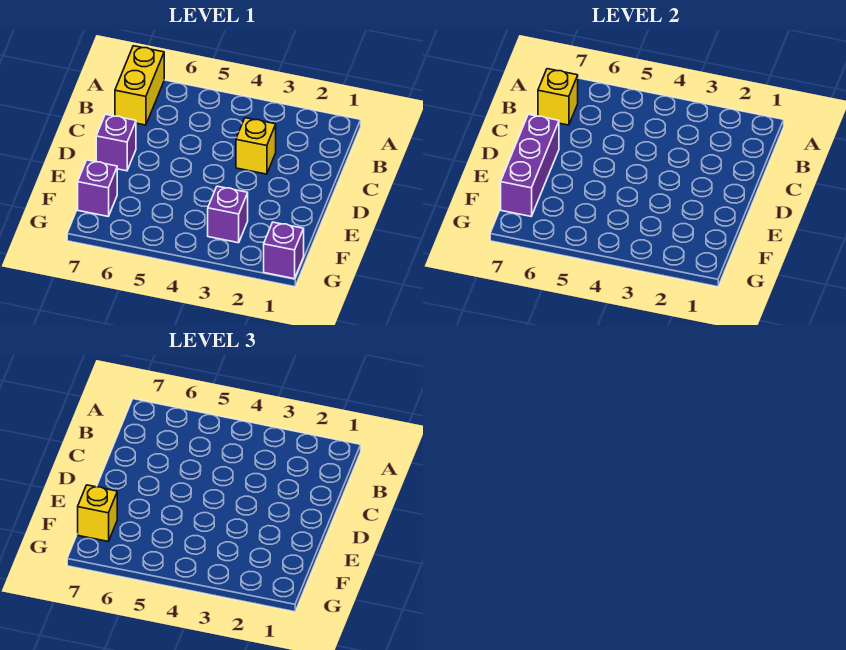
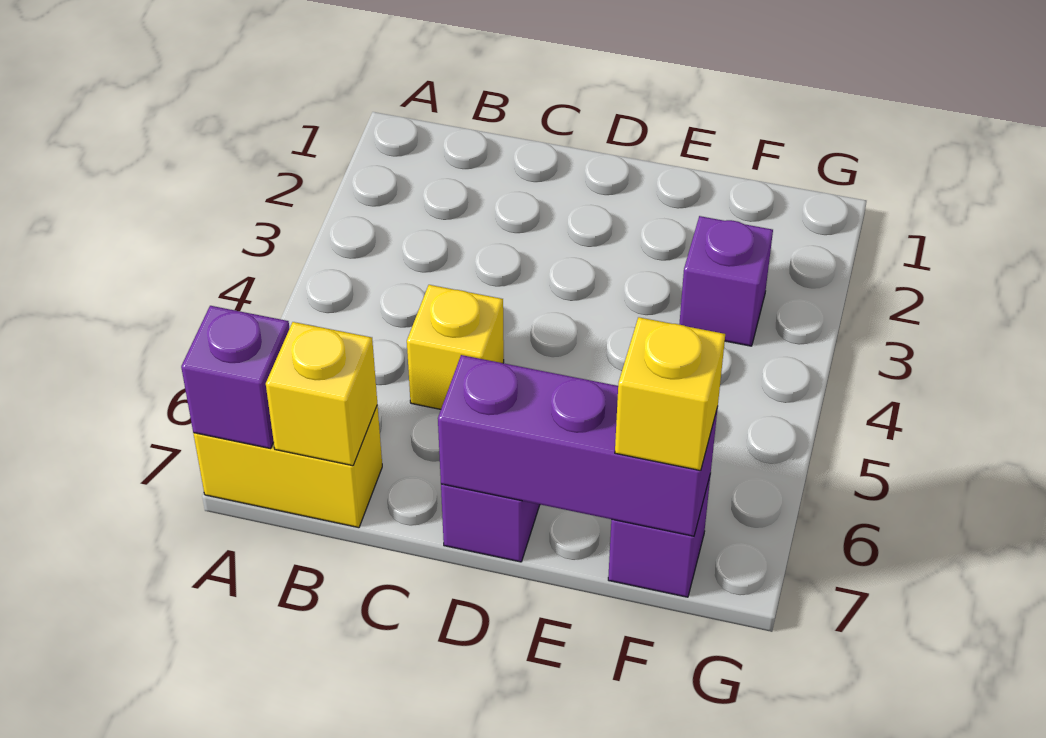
yellow brick C3 level 1 -> yellow brick C5 level 1
purple brick G1 level 1 -> purple brick A7 level 2

